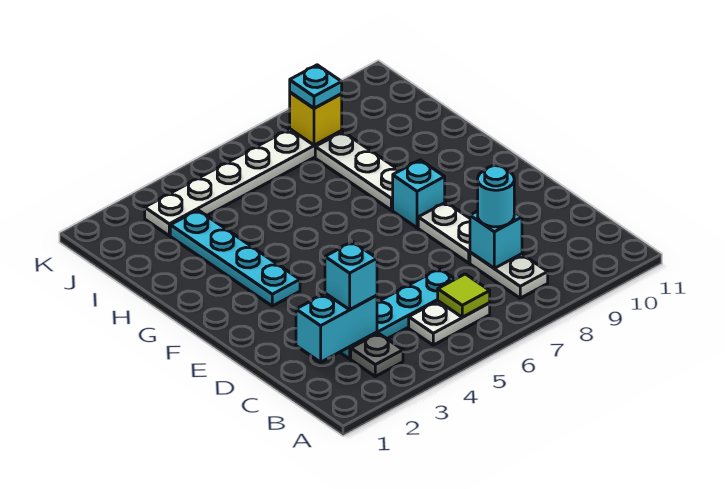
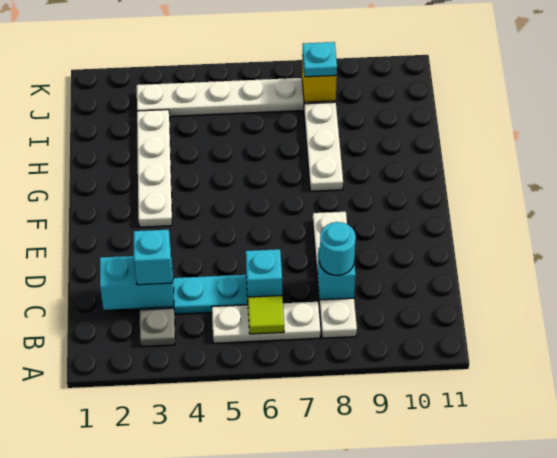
white plate B5:B6 level 1 -> white plate B5:B7 level 1
cyan plate F3:I3 level 1 -> white plate F3:I3 level 1
cyan brick F8 level 1 -> cyan brick C6 level 2

